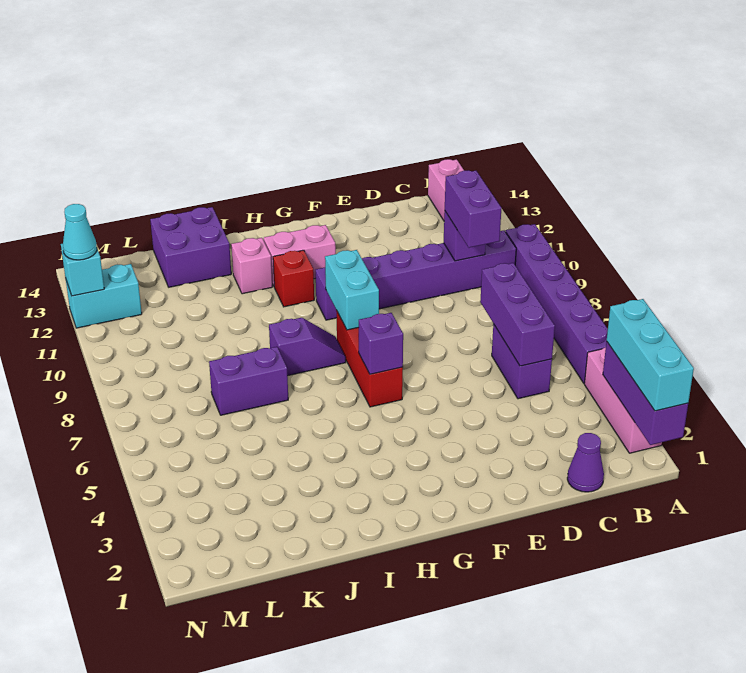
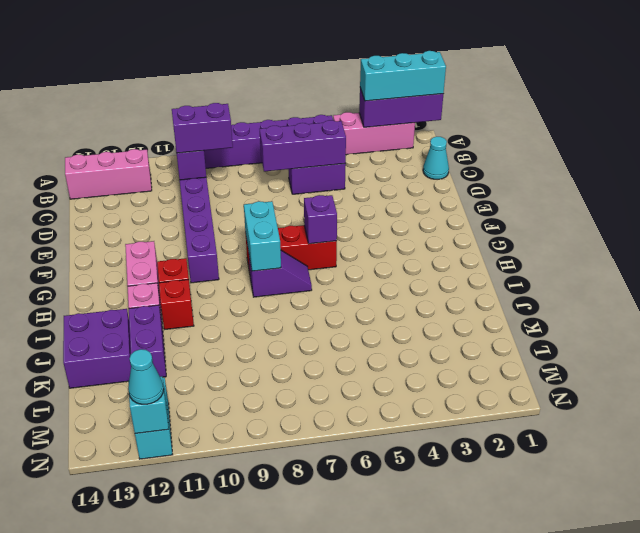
purple cone C1 level 1 -> cyan cone C1 level 1
cyan brick G8:G9 level 2 -> cyan brick G8:H8 level 2
purple slope H8:I8 level 1 top I -> purple slope H7:H8 level 1 top 8
none -> red brick I11 level 1
purple brick J7:K7 level 1 -> purple brick J12:K12 level 1

